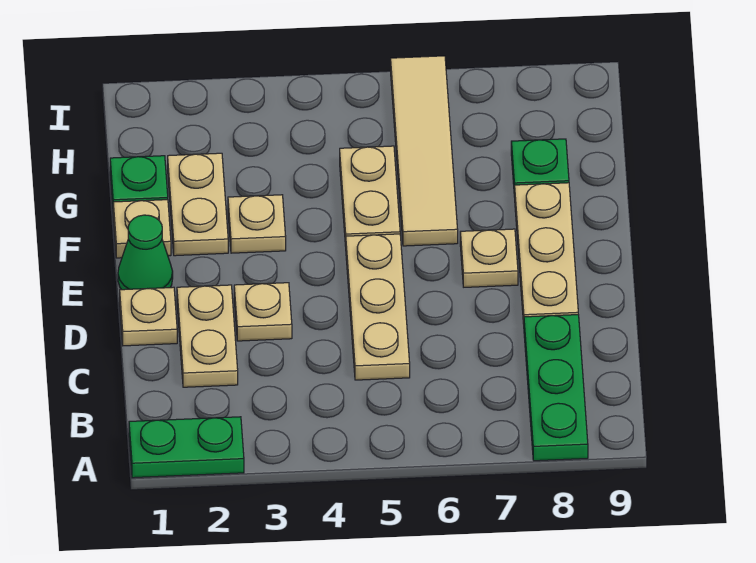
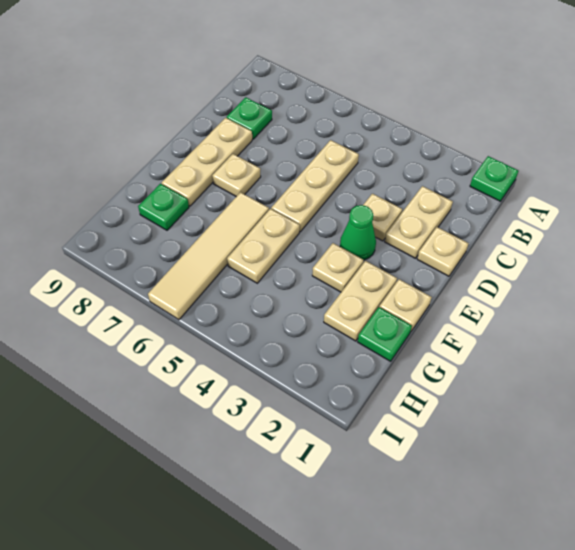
green plate A1:A2 level 1 -> green plate A1 level 1
green plate A8:C8 level 1 -> green plate C8 level 1
green cone E1 level 1 -> green cone E3 level 1

